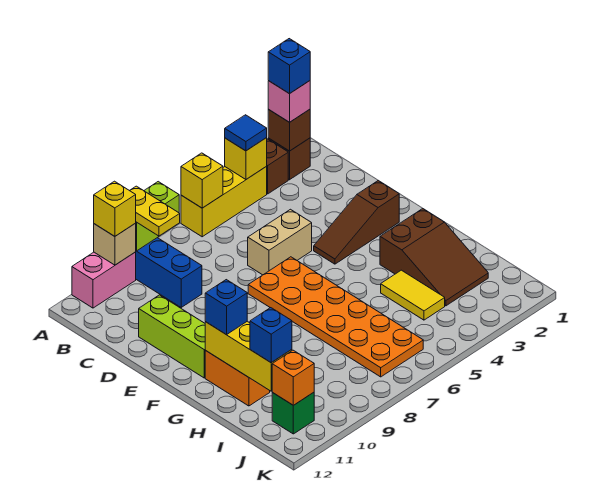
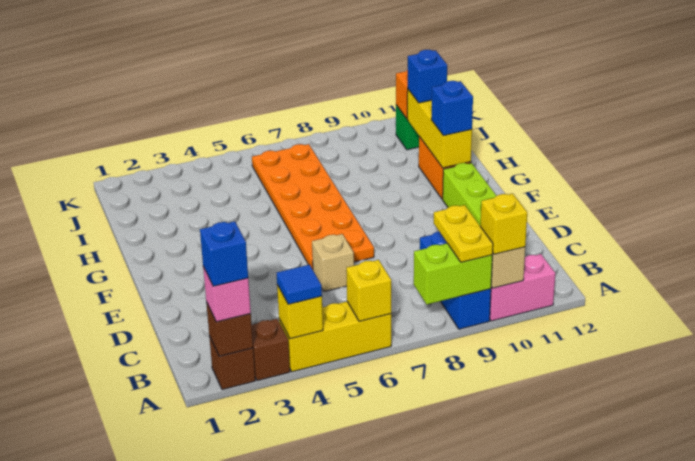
tan brick D5:D6 level 1 -> tan brick D6 level 1
brown slope E2:E4 level 1 top 2 -> none
brown slope G2:I3 level 1 top G -> none
yellow tile H4:I4 level 1 -> none

